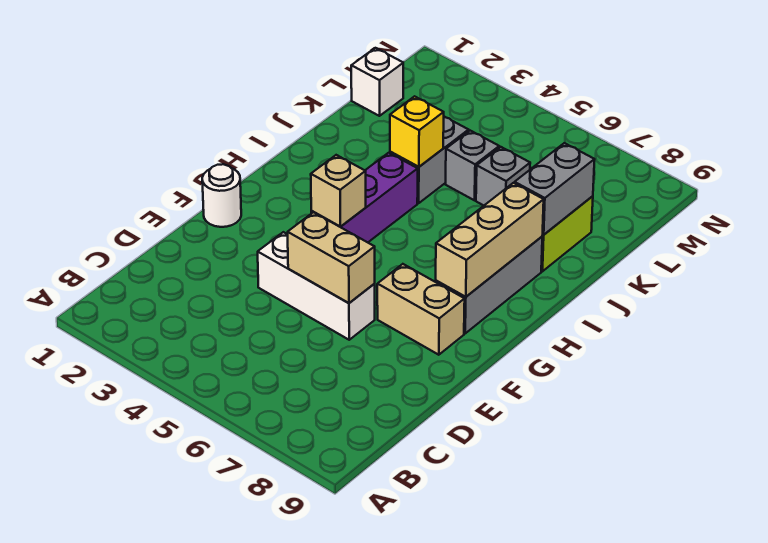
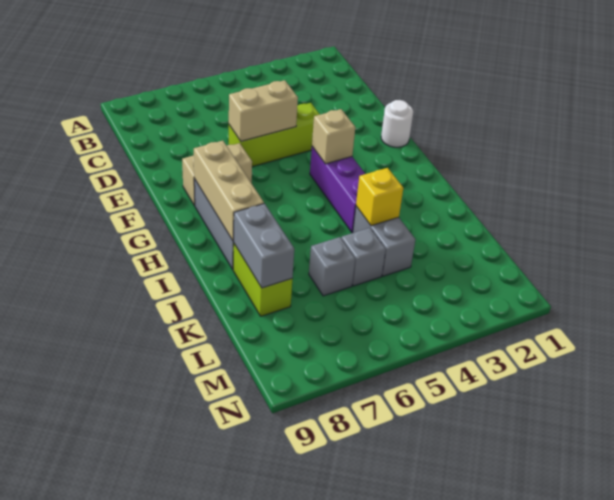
white brick E4:E6 level 1 -> lime brick E4:E6 level 1
white brick L1 level 1 -> none

